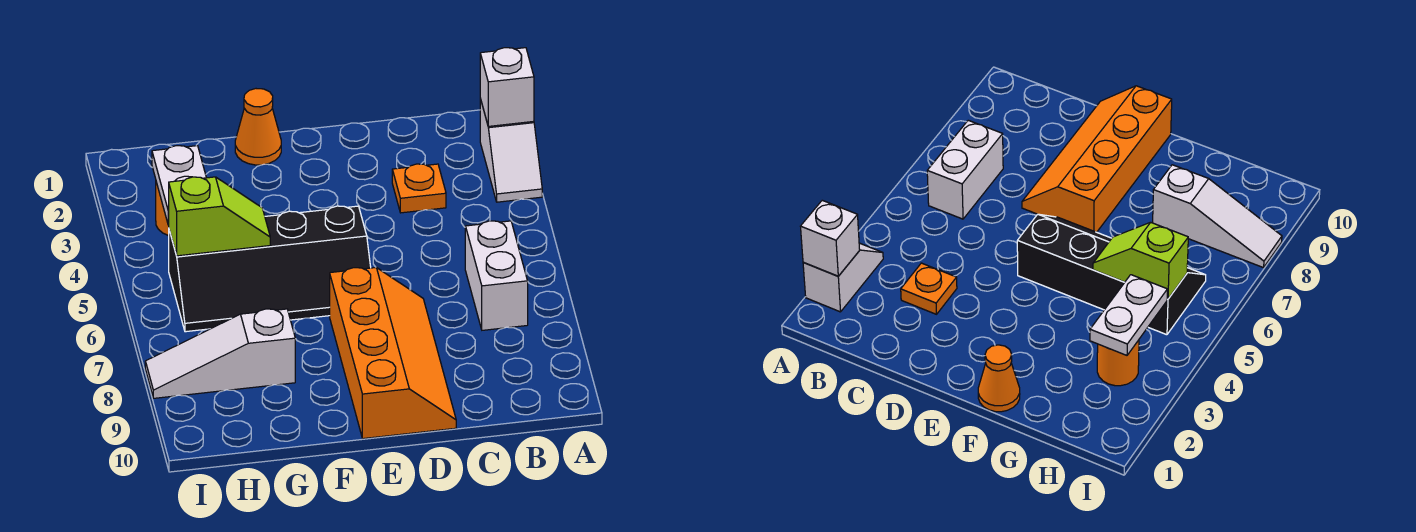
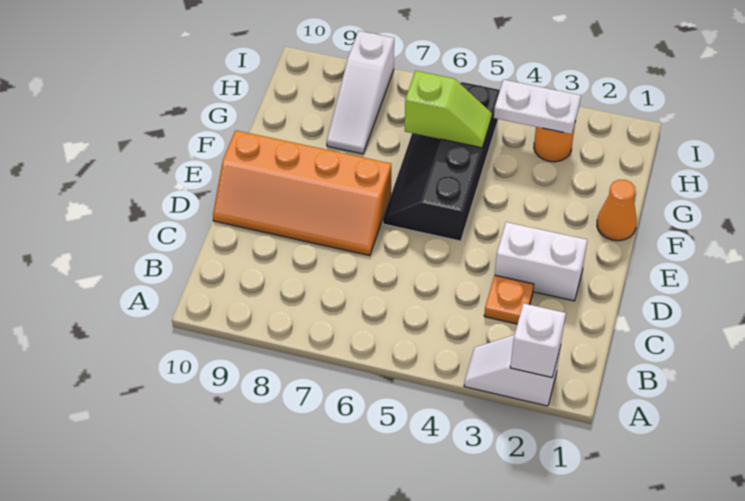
white brick B6:B7 level 1 -> white brick D2:D3 level 1
lime slope G5:H5 level 2 top H -> lime slope G5:G6 level 2 top 6
white slope G8:I8 level 1 top G -> white slope G8:I8 level 1 top I

